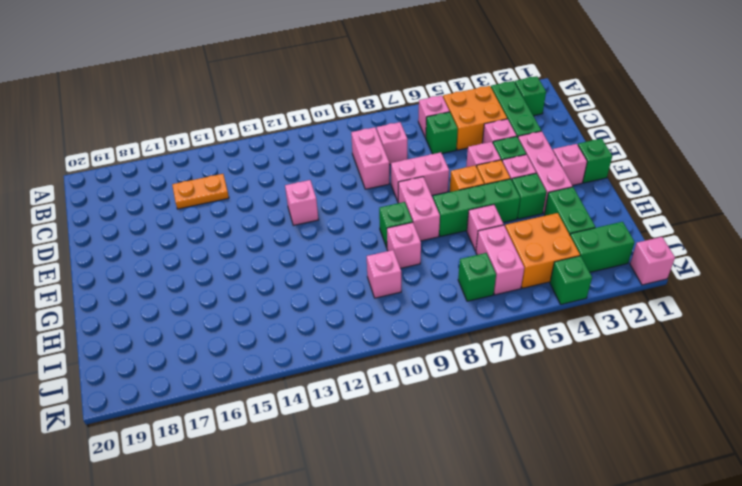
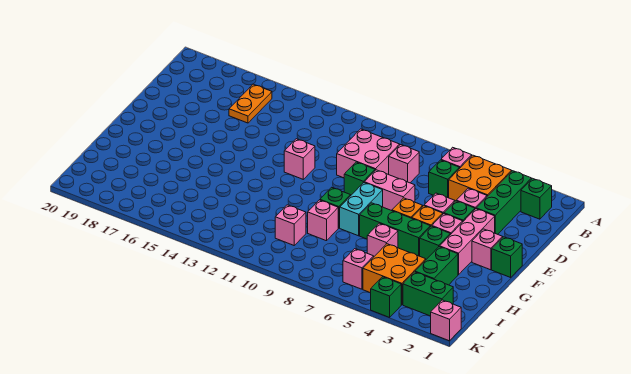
pink brick C9:D9 level 1 -> pink brick C9:D10 level 1
orange plate C15:C16 level 1 -> orange plate B16:C16 level 1
pink brick F8:G8 level 1 -> cyan brick F8:G8 level 1
pink brick I6:J6 level 1 -> pink brick J6 level 1
green brick J7 level 1 -> green brick E9 level 1

